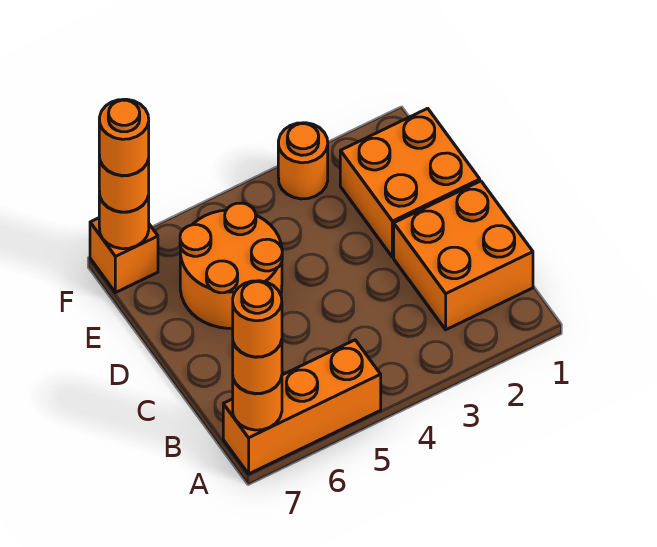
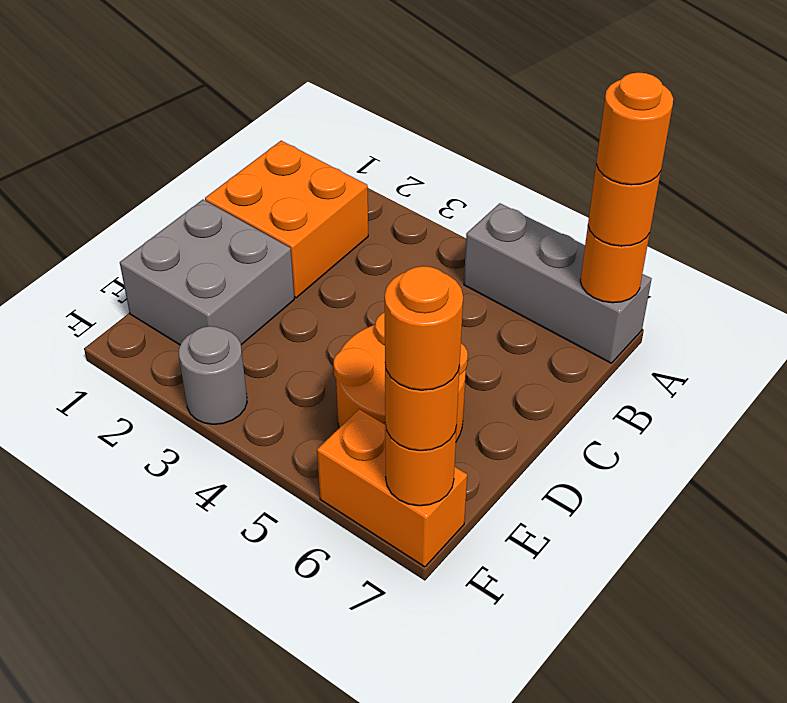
orange brick A5:A7 level 1 -> grey brick A5:A7 level 1
orange brick D1:E2 level 1 -> grey brick D1:E2 level 1
orange round brick F3 level 1 -> grey round brick F3 level 1
orange brick F7 level 1 -> orange brick F6:F7 level 1

